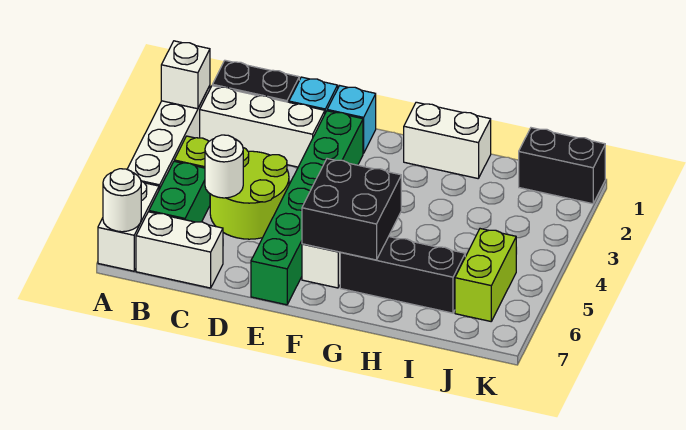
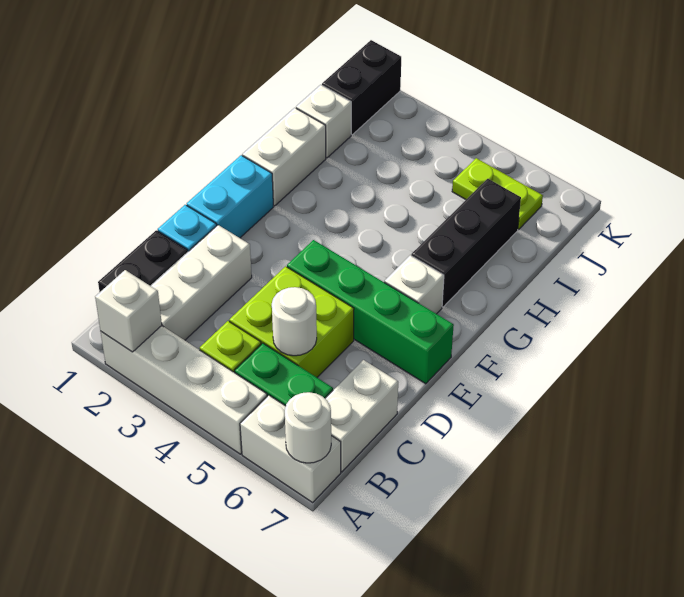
lime round brick C4:D5 level 1 -> lime brick C4:D5 level 1
cyan brick E1 level 1 -> cyan brick E1:F1 level 1
green brick E2:E7 level 1 -> green brick E4:E7 level 1
black brick F5:G6 level 2 -> none
none -> white brick I1 level 1
lime brick J5:J6 level 1 -> lime plate J5:J6 level 1

